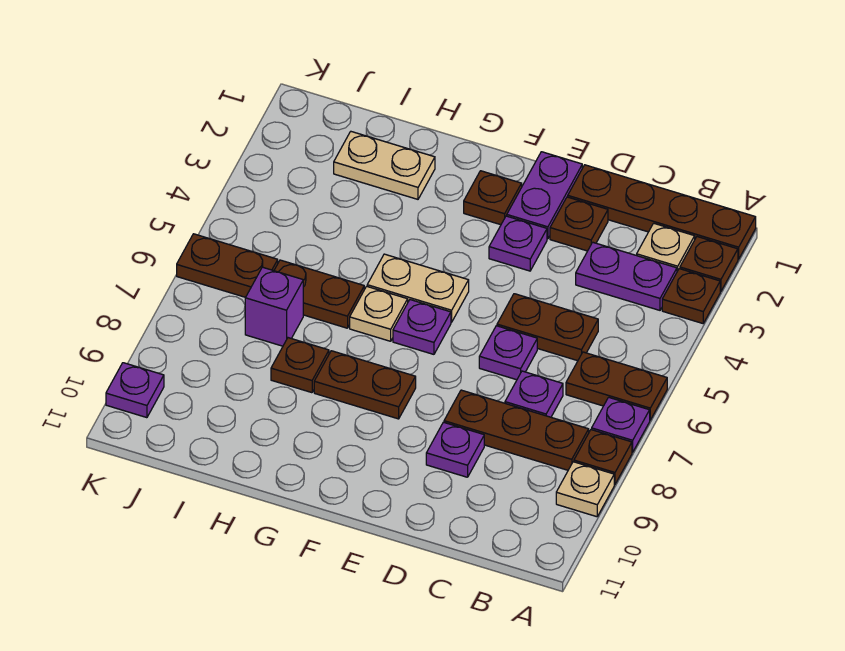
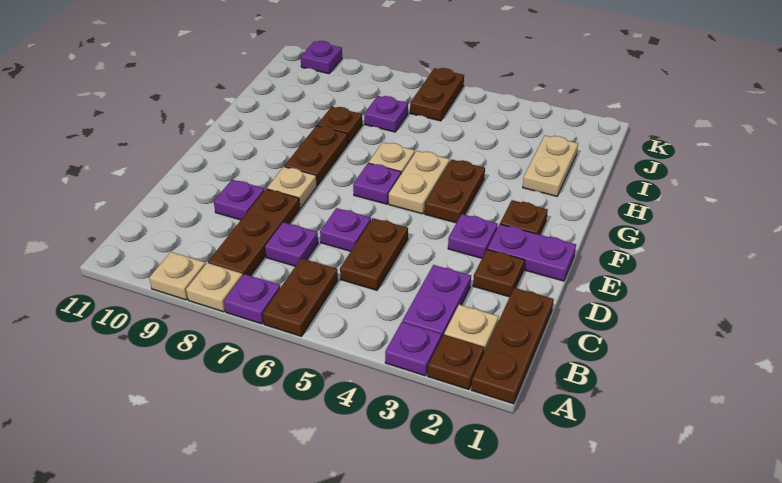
brown plate A1:D1 level 1 -> brown plate A1:C1 level 1
brown plate A3 level 1 -> purple plate A3 level 1
brown plate A8 level 1 -> tan plate A8 level 1
none -> tan plate E8 level 1
brown plate H6:I6 level 1 -> brown plate F4:G4 level 1
purple brick I7 level 1 -> purple plate I7 level 1

